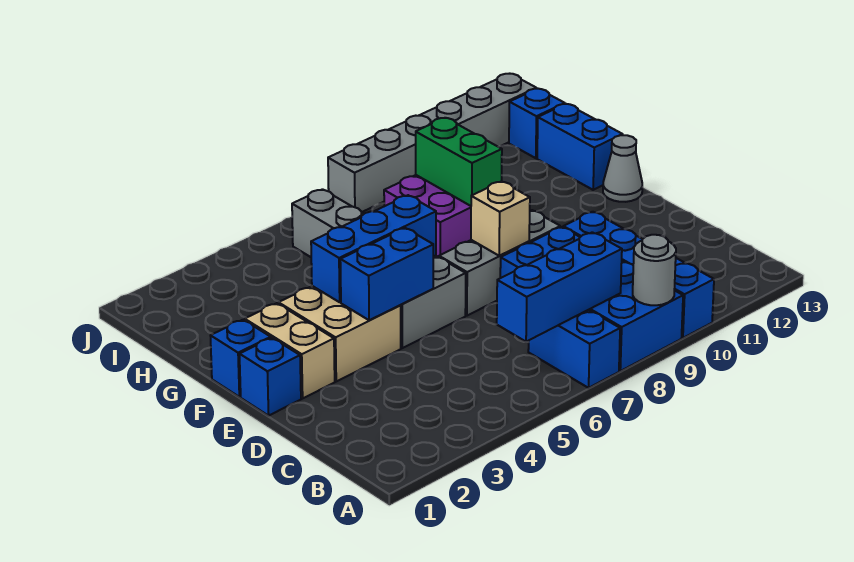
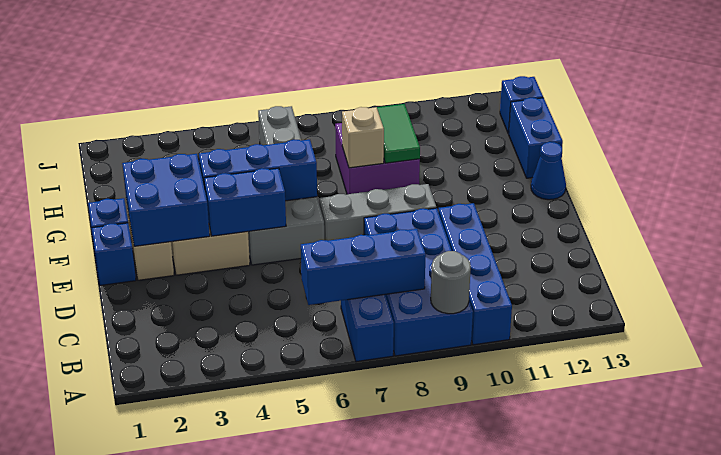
none -> blue brick E2:F3 level 2
tan brick E8 level 2 -> tan brick G8 level 2
grey cone F13 level 1 -> blue cone F13 level 1
green brick G9:H9 level 2 -> green tile G9:H9 level 2
grey brick J8:J13 level 1 -> none

